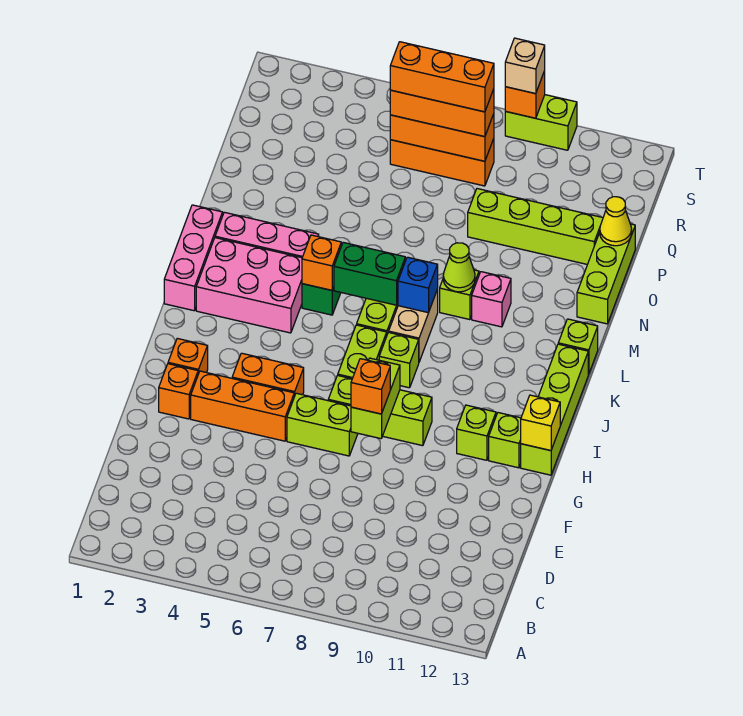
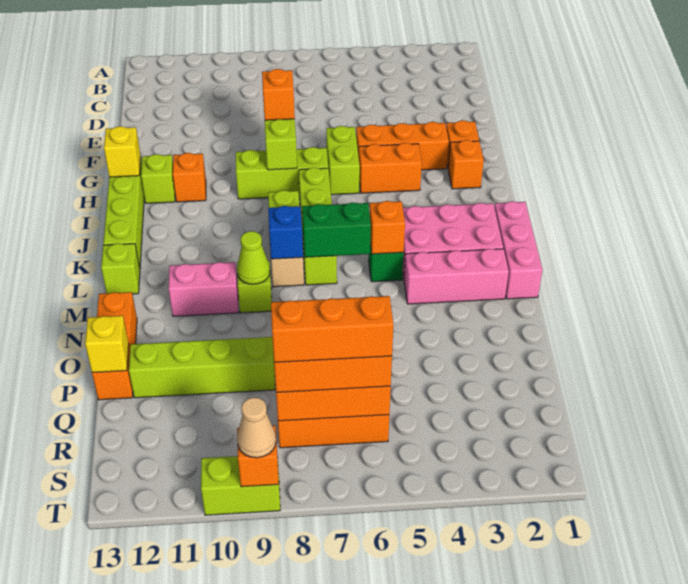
lime brick G6:G7 level 1 -> lime brick G6:H6 level 1
lime brick H11 level 1 -> orange brick H11 level 1
pink brick M10 level 1 -> pink brick M10:M11 level 1
lime brick N13:P13 level 1 -> orange brick N13:P13 level 1
yellow cone P13 level 2 -> yellow brick P13 level 2
tan brick T9 level 3 -> tan cone T9 level 3

